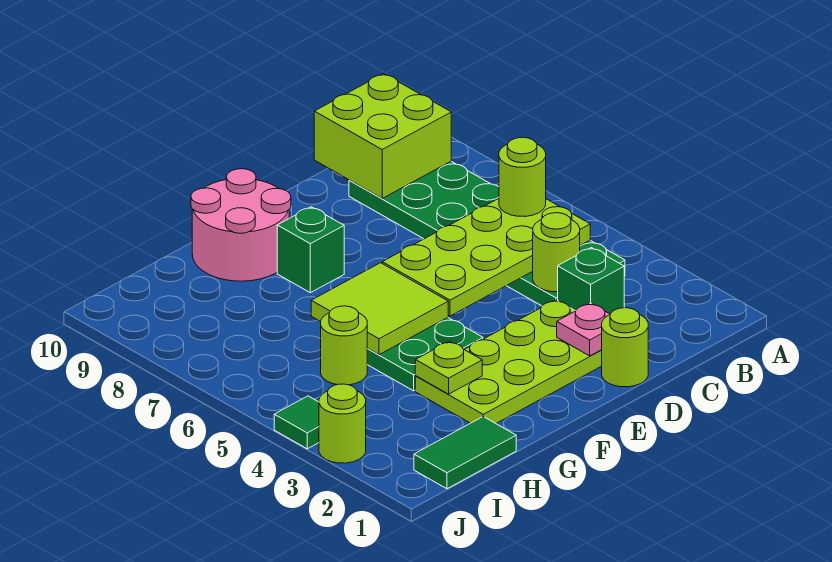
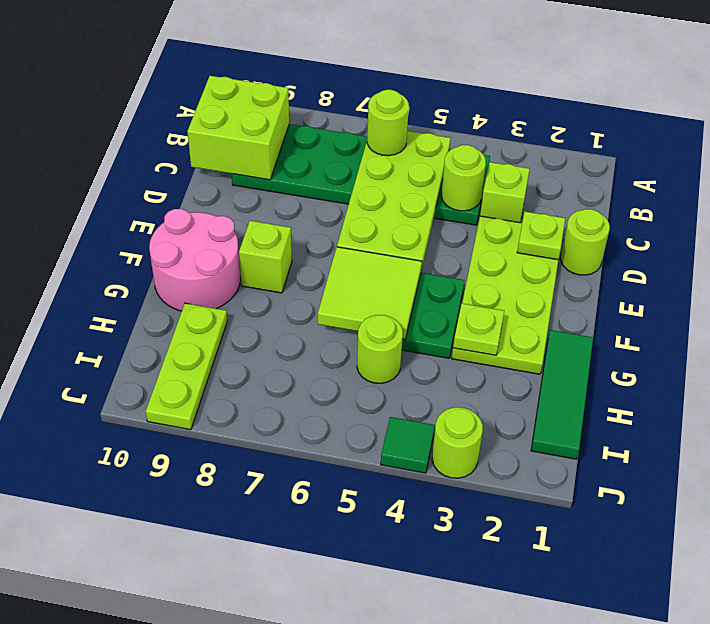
green brick C3 level 1 -> lime brick C3 level 1
pink plate D2 level 2 -> lime plate D2 level 2
green brick F8 level 1 -> lime brick F8 level 1
green tile H1:I1 level 1 -> green tile G1:I1 level 1
none -> lime plate H9:J9 level 1

